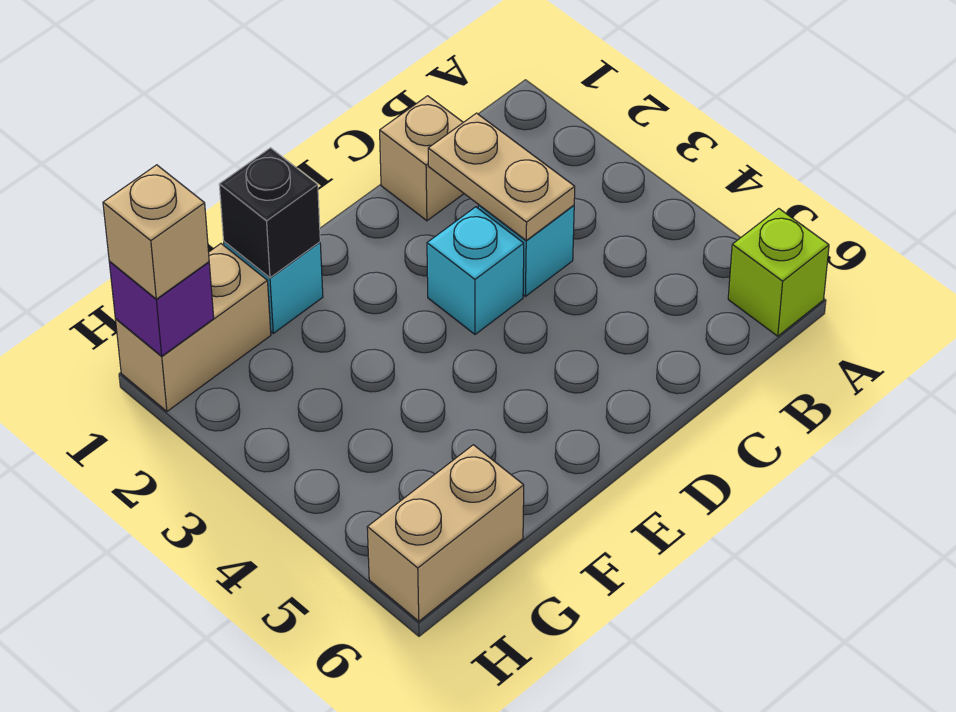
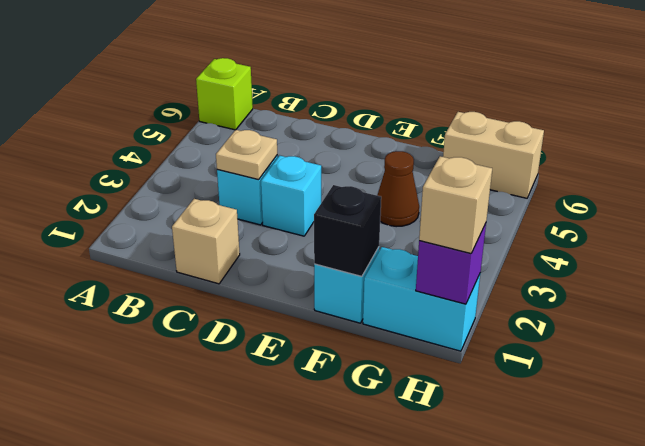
tan plate C2:C3 level 2 -> tan plate C3 level 2
none -> brown cone F4 level 1
tan brick G1:H1 level 1 -> cyan brick G1:H1 level 1

